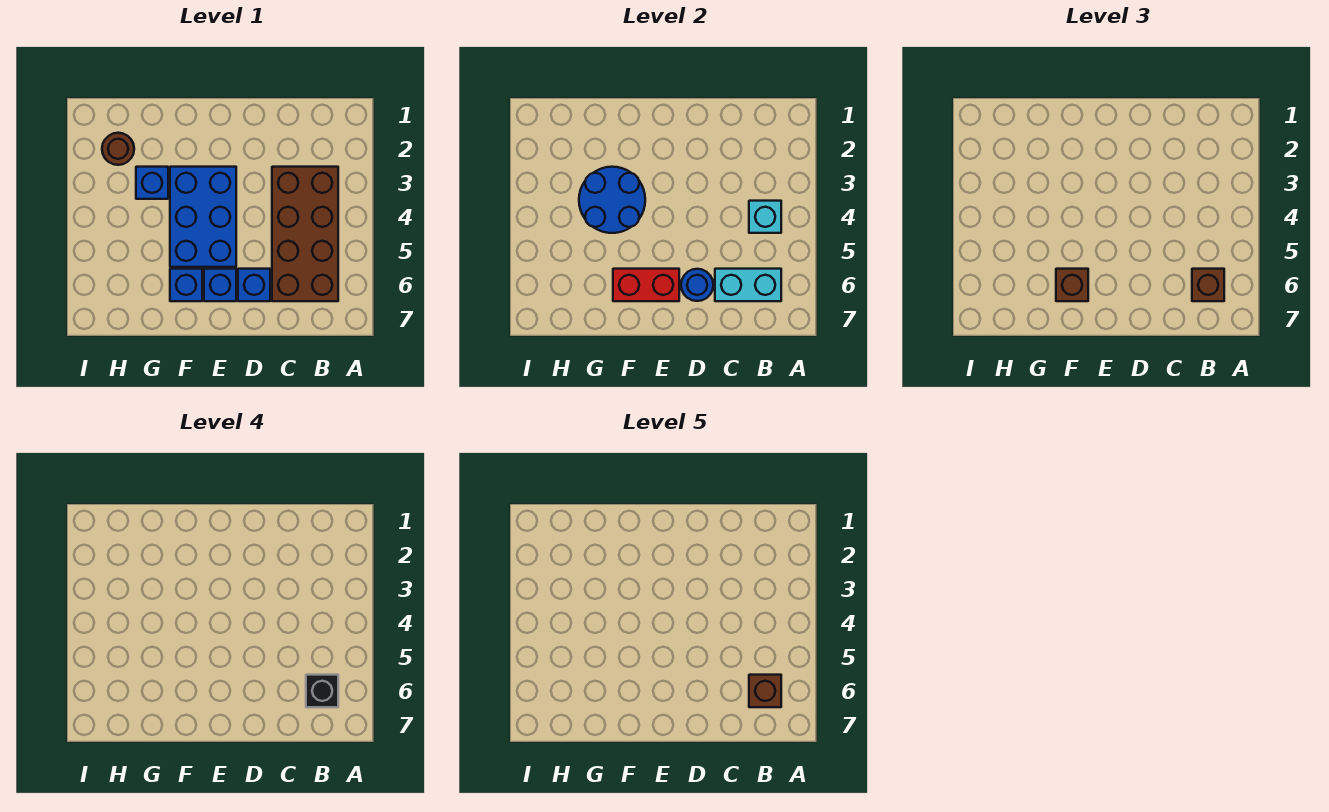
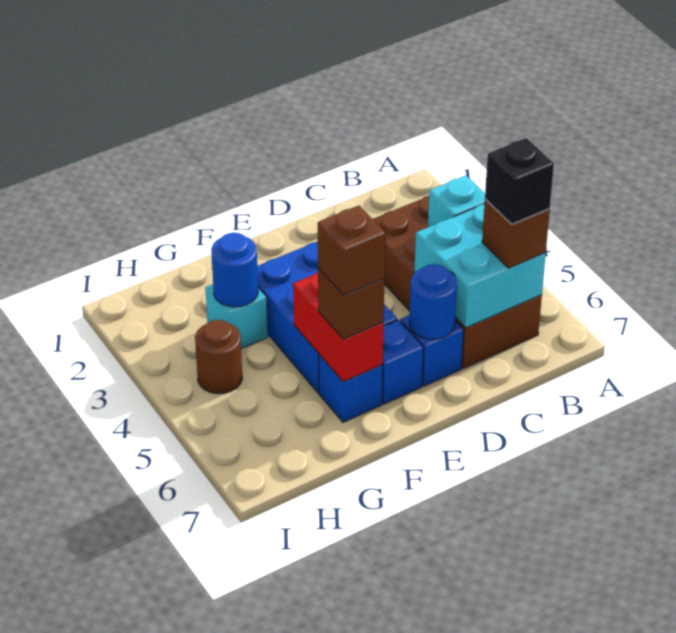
cyan brick B6:C6 level 2 -> cyan brick B5:C6 level 2
brown brick B6 level 5 -> brown brick F6 level 4
red brick E6:F6 level 2 -> red brick F5:F6 level 2
blue round brick F3:G4 level 2 -> blue round brick G3 level 2
blue brick G3 level 1 -> cyan brick G3 level 1
brown round brick H2 level 1 -> brown round brick H4 level 1

